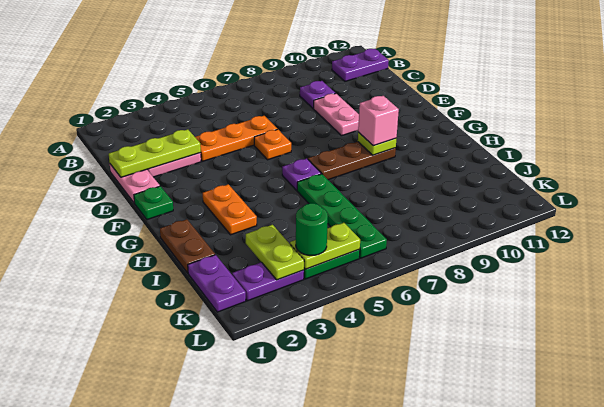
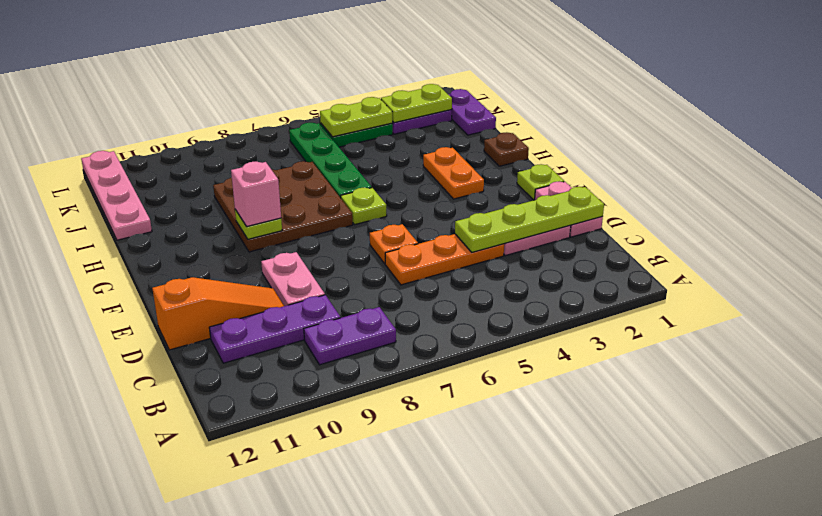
purple plate B11:B12 level 1 -> purple plate B8:B9 level 1
purple plate C9 level 1 -> purple plate C9:C11 level 1
lime plate D1:D3 level 2 -> lime plate D1:D4 level 2
none -> orange slope D10:D12 level 1 top 12
green plate F1 level 1 -> lime plate F1 level 1
purple plate G6 level 1 -> lime plate G6 level 1
brown plate G7:G9 level 1 -> brown plate G7:I9 level 1
brown plate H1:I1 level 1 -> brown plate H1 level 1
none -> pink plate I12:L12 level 1
lime plate J3:K3 level 2 -> lime plate K2:K3 level 2
green round brick K4 level 3 -> none

